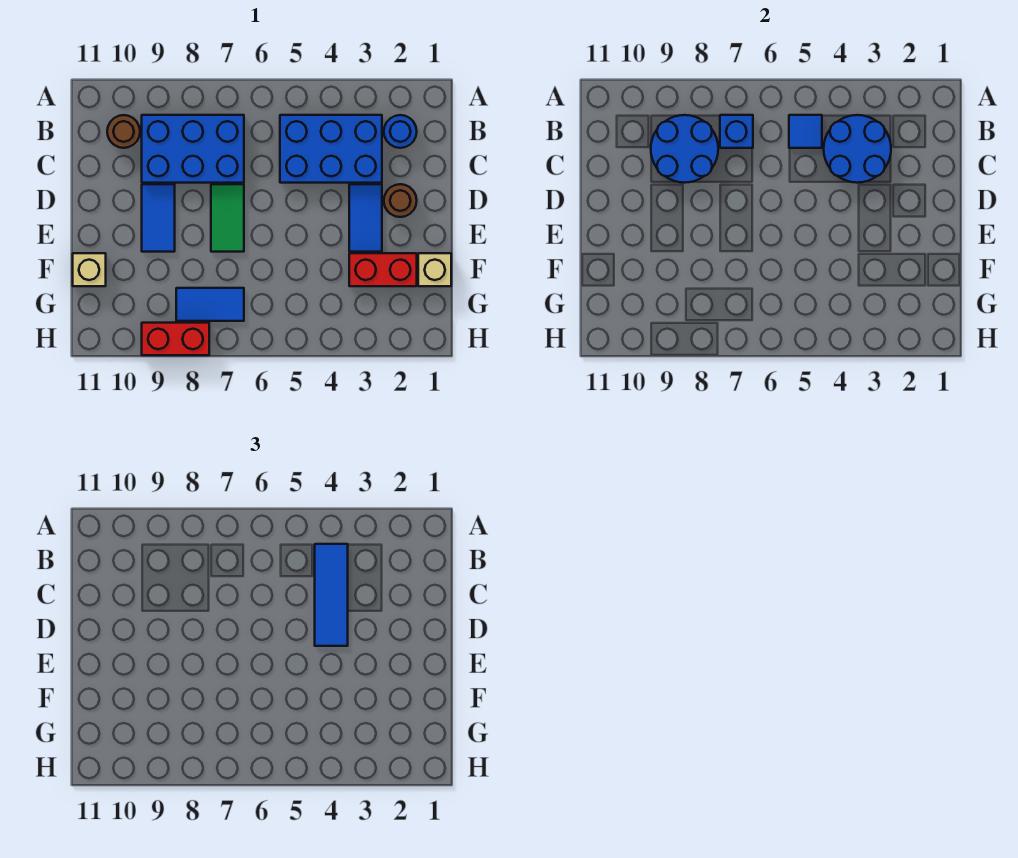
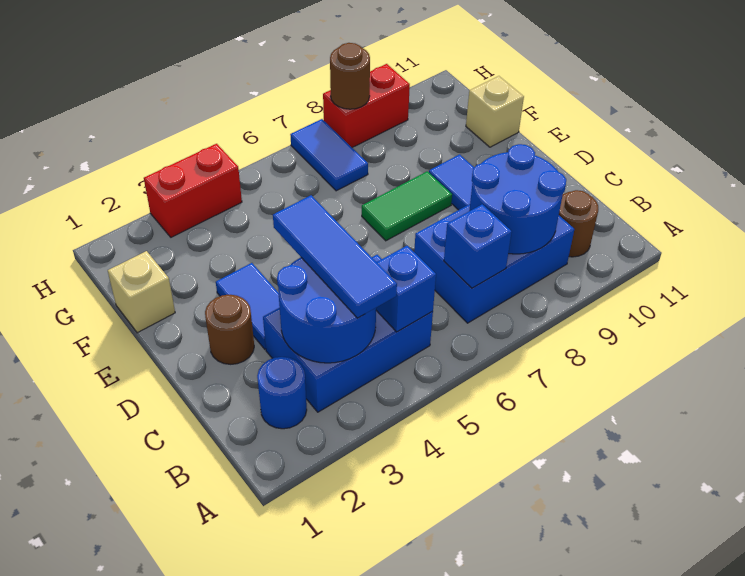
blue tile B5 level 2 -> blue brick B5 level 2
green tile D7:E7 level 1 -> green tile E7:E8 level 1
red brick F2:F3 level 1 -> red brick H3:H4 level 1
blue tile G7:G8 level 1 -> blue tile G7:H7 level 1
none -> brown round brick H8 level 2

